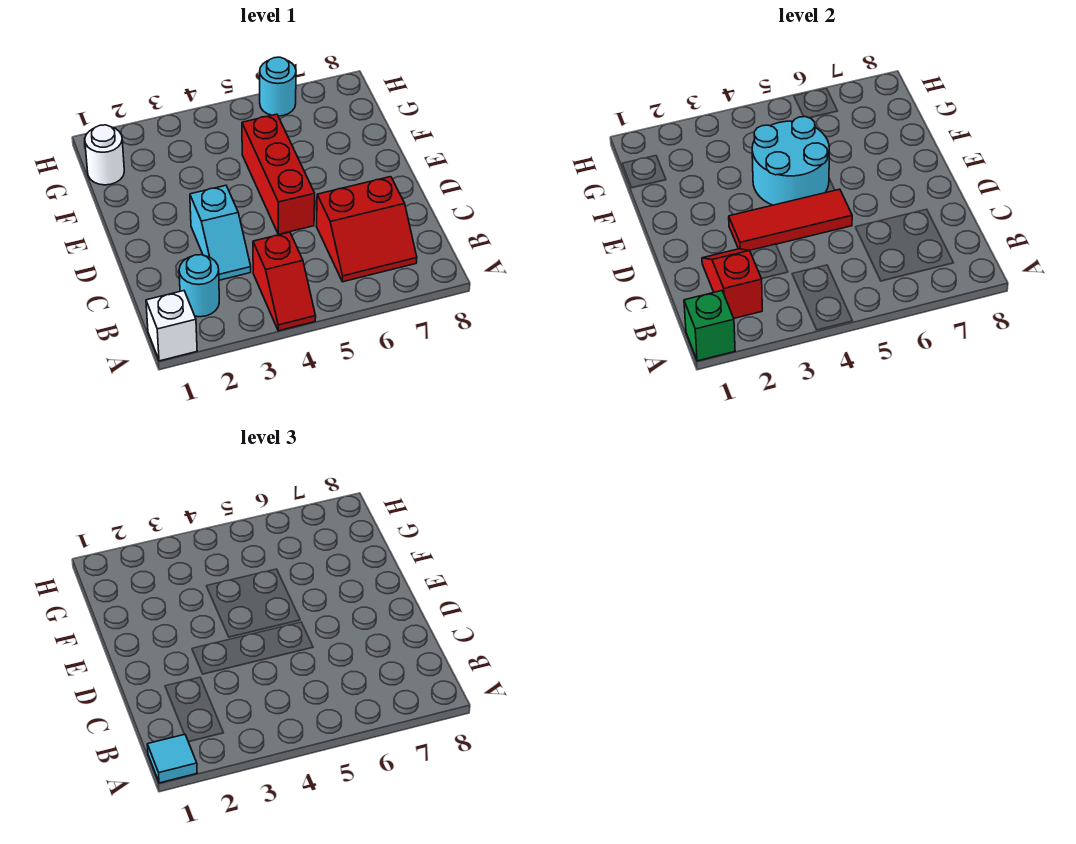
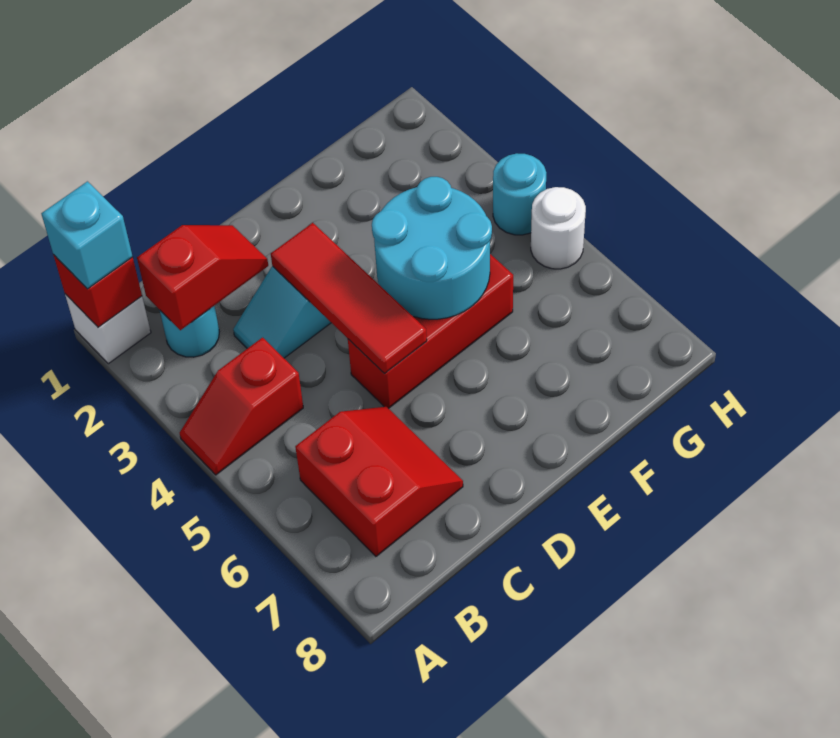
green brick A1 level 2 -> red brick A1 level 2
cyan tile A1 level 3 -> cyan brick A1 level 3
red slope B6:C7 level 1 top C -> red slope B6:C7 level 1 top B
white round brick G1 level 1 -> white round brick H5 level 1
cyan round brick H6 level 1 -> cyan round brick H4 level 1

